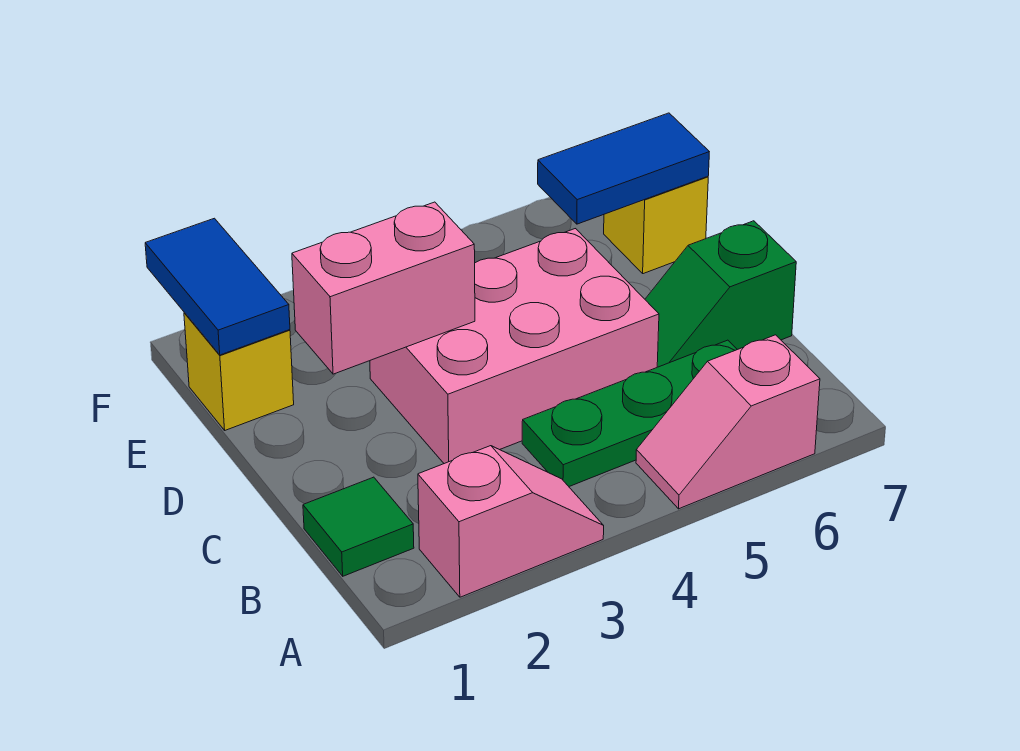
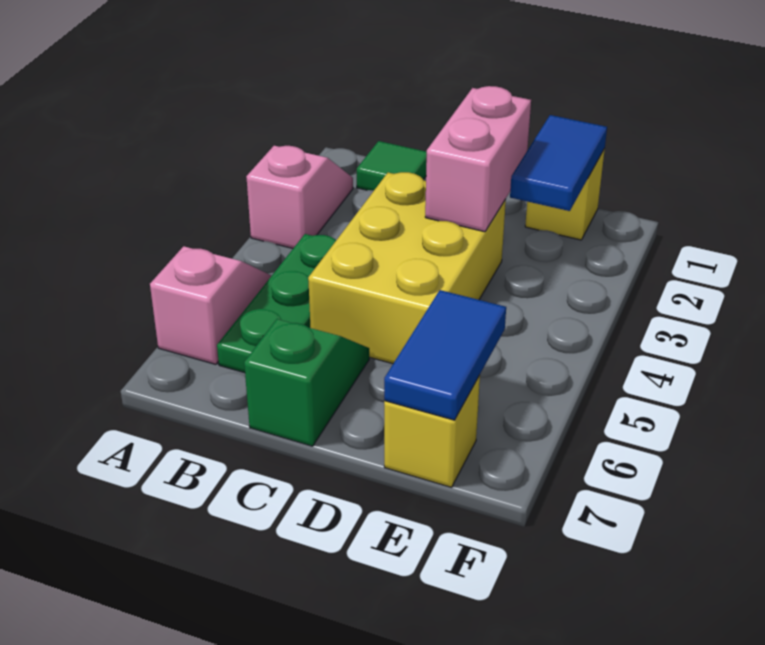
pink slope A2:A3 level 1 top 2 -> pink slope A2:A3 level 1 top 3
pink brick C3:D5 level 1 -> yellow brick C3:D5 level 1
blue tile E1:F1 level 2 -> blue tile E1:E2 level 2

